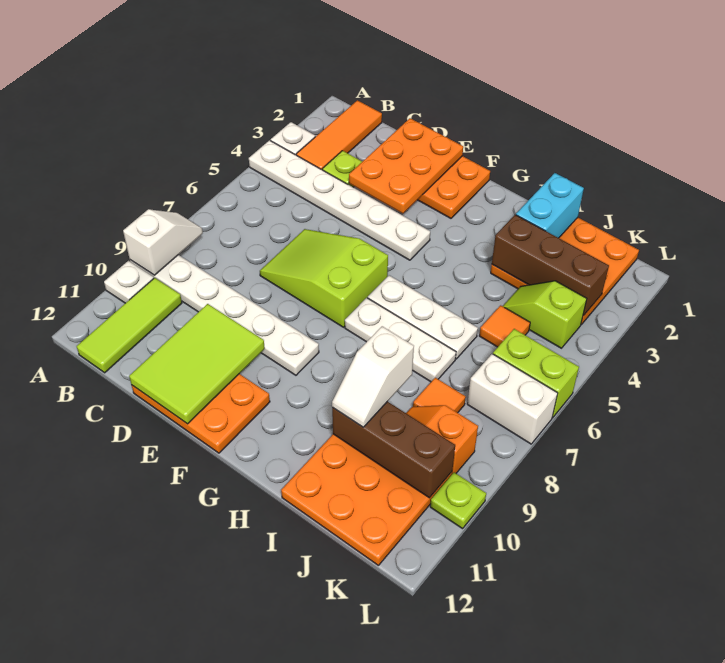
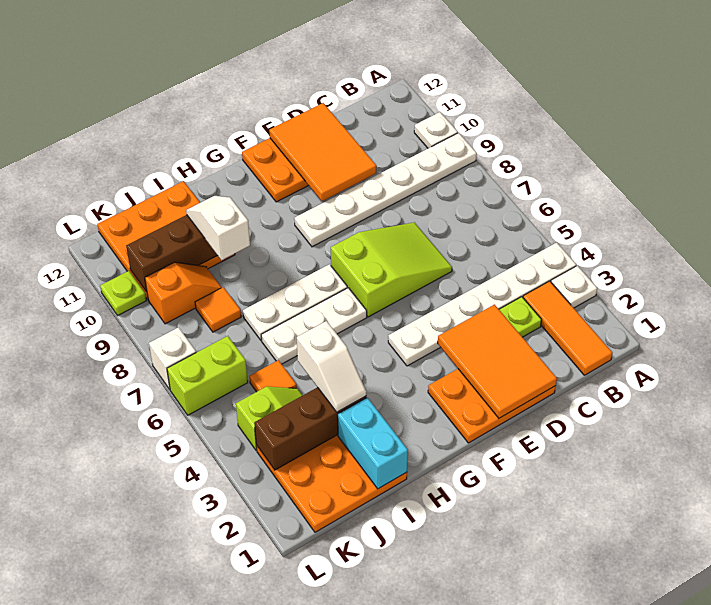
white slope A8:A9 level 2 top 9 -> white slope I3:I4 level 3 top 4
lime tile B10:B12 level 1 -> none
orange plate D1:E3 level 2 -> orange tile D1:E3 level 2
lime tile D10:E12 level 2 -> orange tile D10:E12 level 2
white brick K7:L7 level 1 -> white brick L7 level 1

